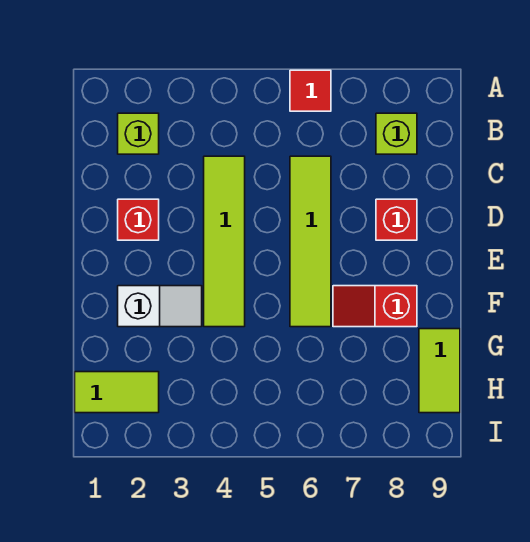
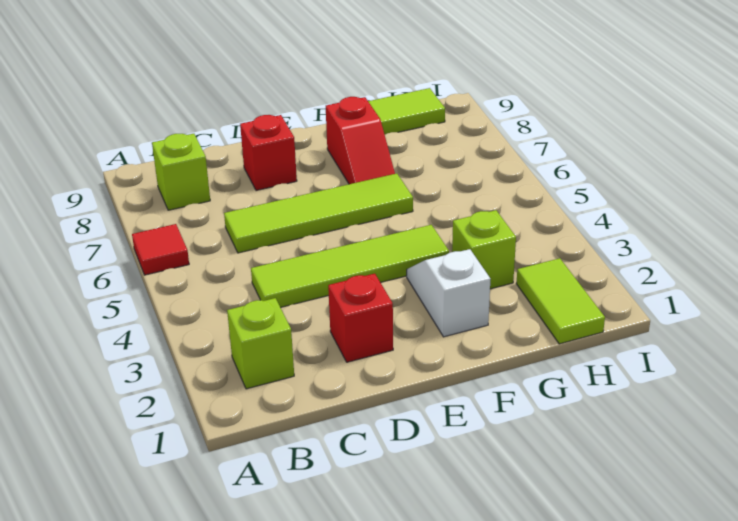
none -> lime brick G3 level 1

